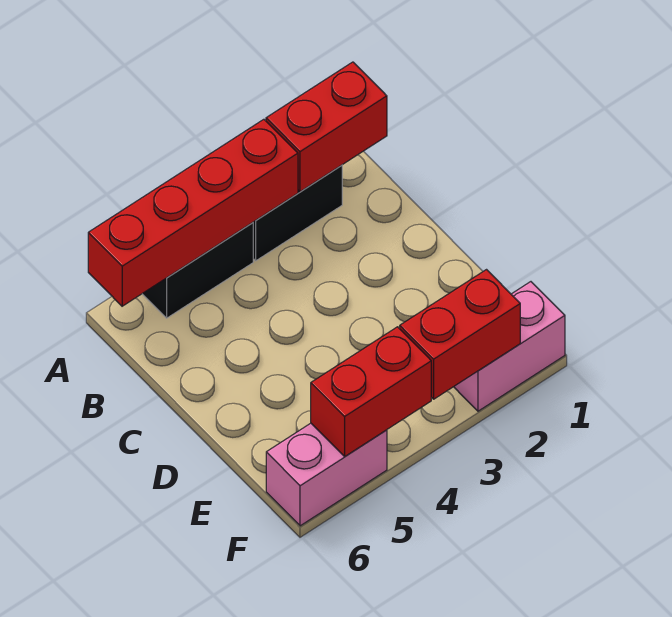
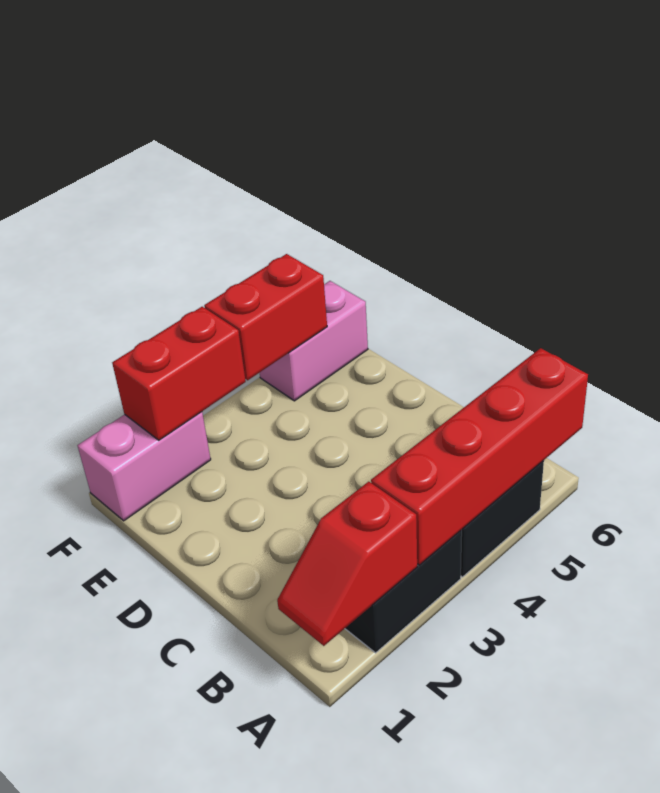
red brick A1:A2 level 2 -> red slope A1:A2 level 2 top 2

